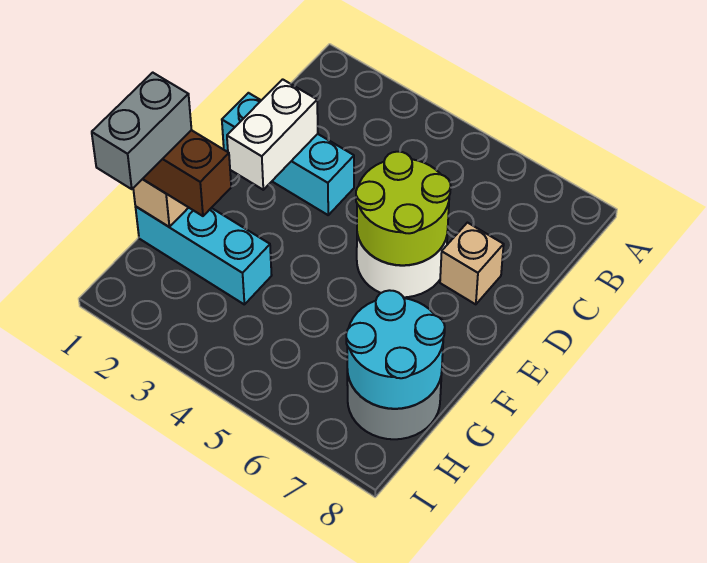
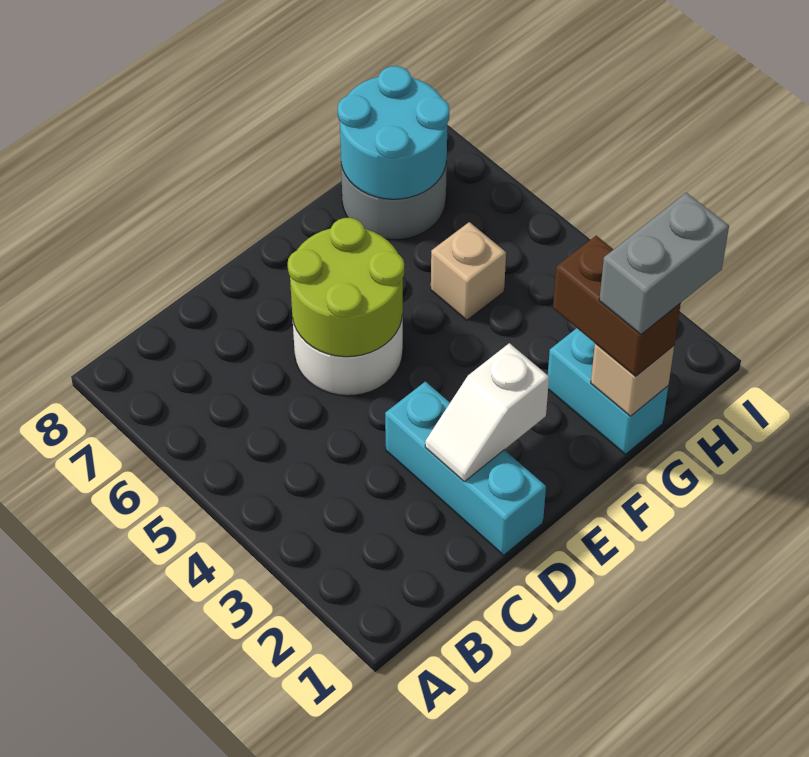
white brick D2:E2 level 2 -> white slope D2:E2 level 2 top E
tan brick D7 level 1 -> tan brick G5 level 1
cyan brick G1:G3 level 1 -> cyan brick G1:G2 level 1

